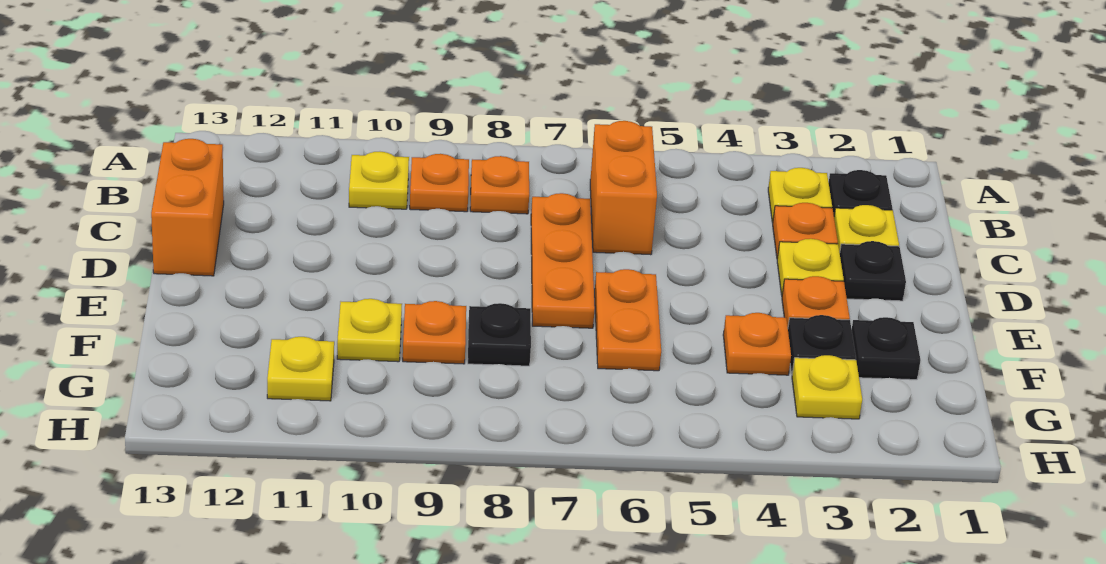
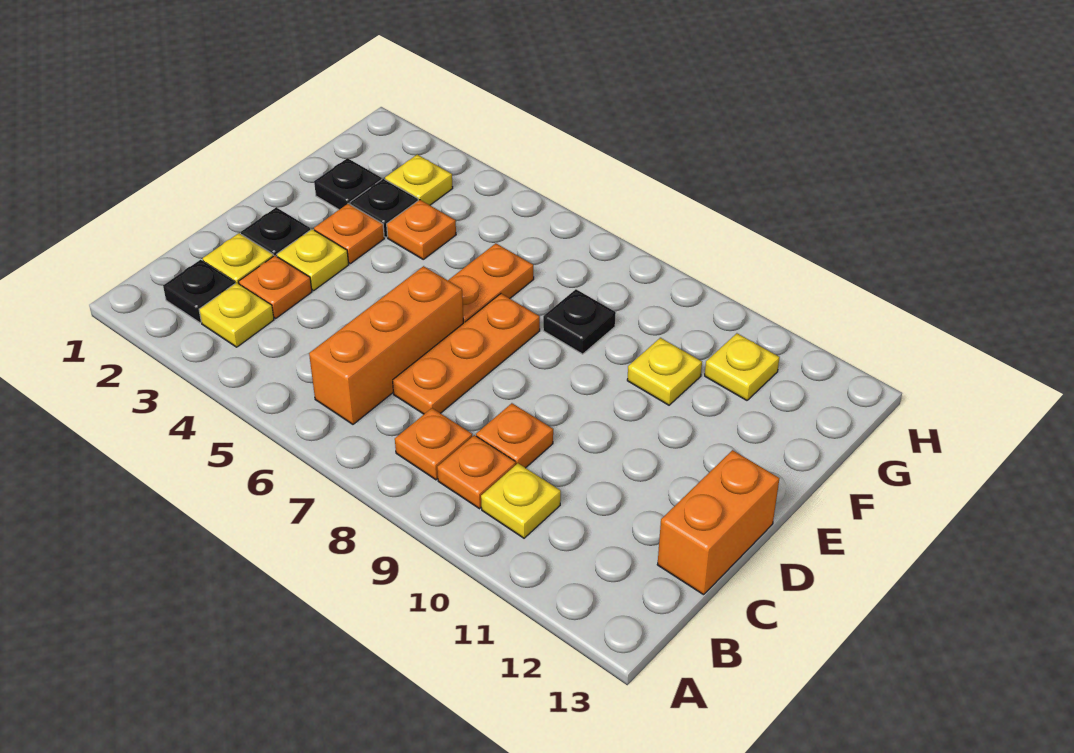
orange brick B6:C6 level 1 -> orange brick B6:D6 level 1
orange plate F9 level 1 -> orange plate C9 level 1

